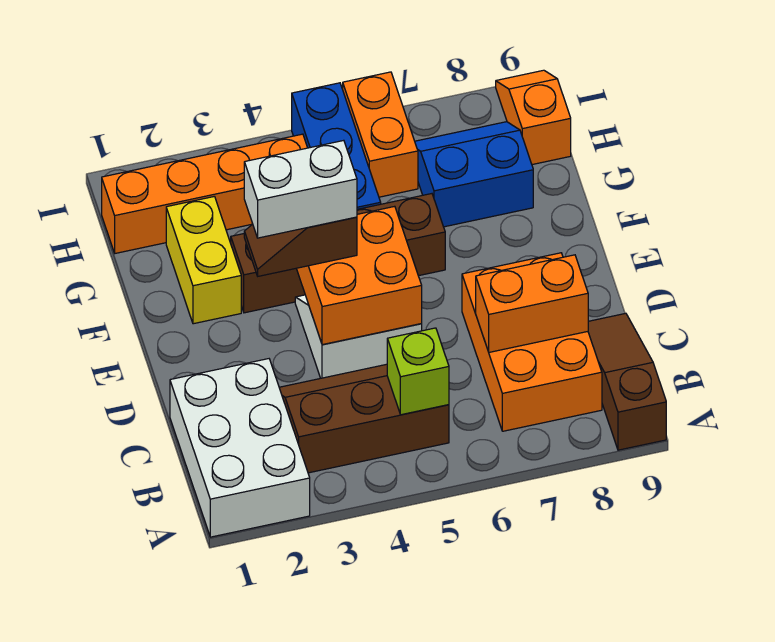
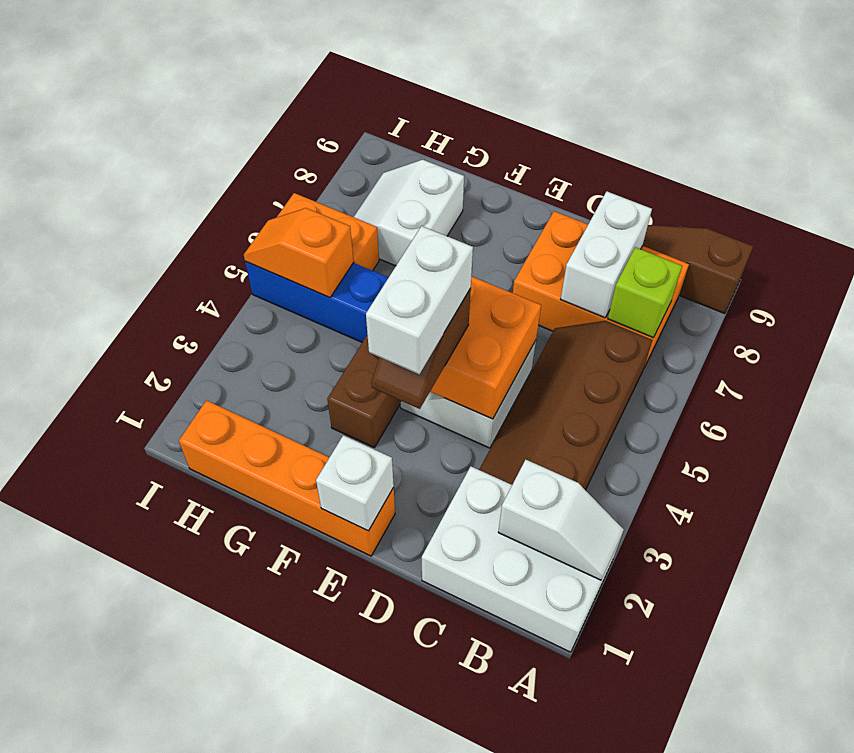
none -> white slope A2:B2 level 2 top B
brown slope B3:C5 level 1 top B -> brown slope B3:C6 level 1 top B
lime brick B5 level 2 -> lime brick B7 level 2
orange brick C7:C8 level 2 -> white brick C7:C8 level 2
none -> white brick E1 level 2
yellow brick F2:G2 level 1 -> none
blue slope G7:H8 level 1 top G -> white slope G7:H8 level 1 top G
orange brick H1:H4 level 1 -> orange brick E1:H1 level 1
orange slope H9:I9 level 1 top H -> orange slope H5:I5 level 2 top H

